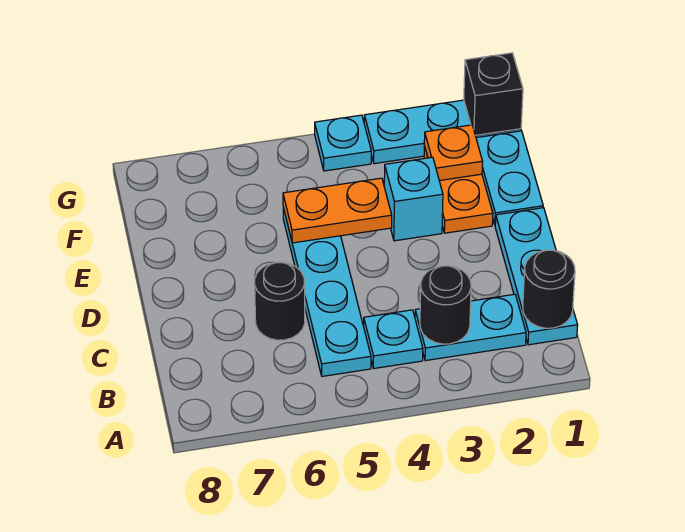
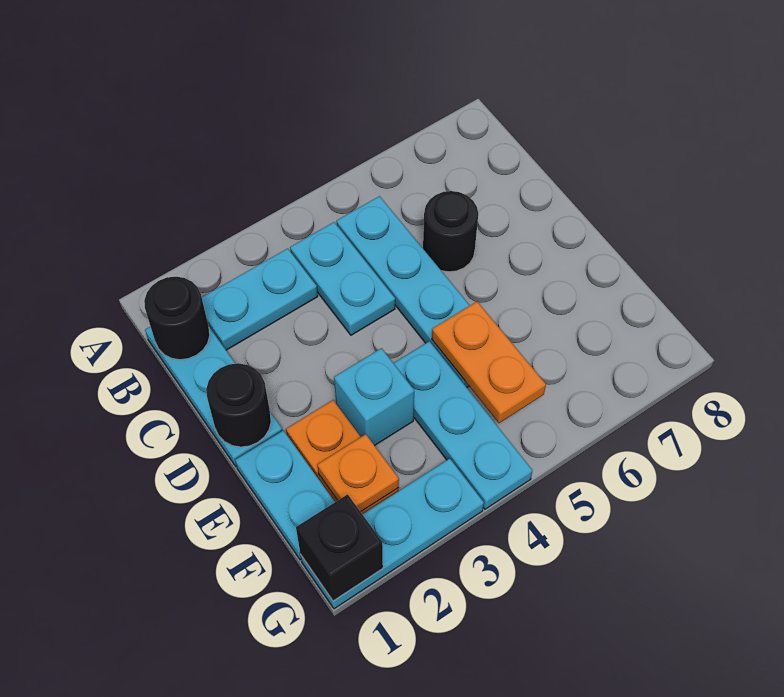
black round brick B3 level 2 -> black round brick D1 level 2
cyan plate B4 level 1 -> cyan plate B4:C4 level 1
orange plate E4:E5 level 2 -> orange plate E5:F5 level 2
cyan plate G4 level 1 -> cyan plate E4:G4 level 1

